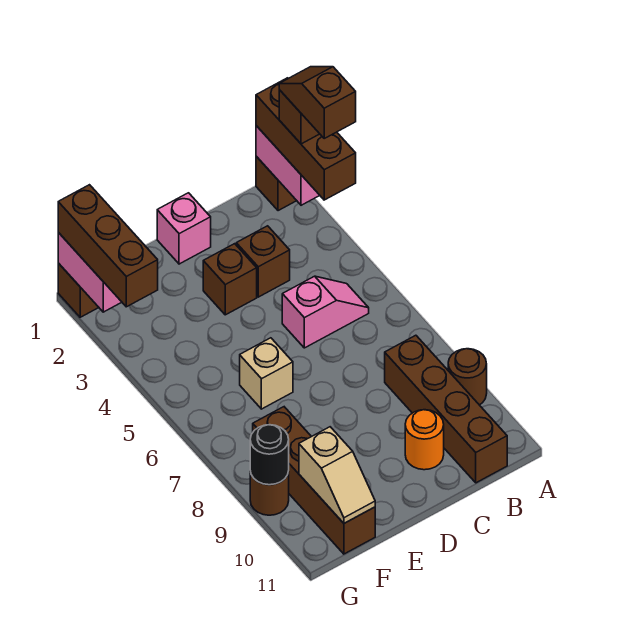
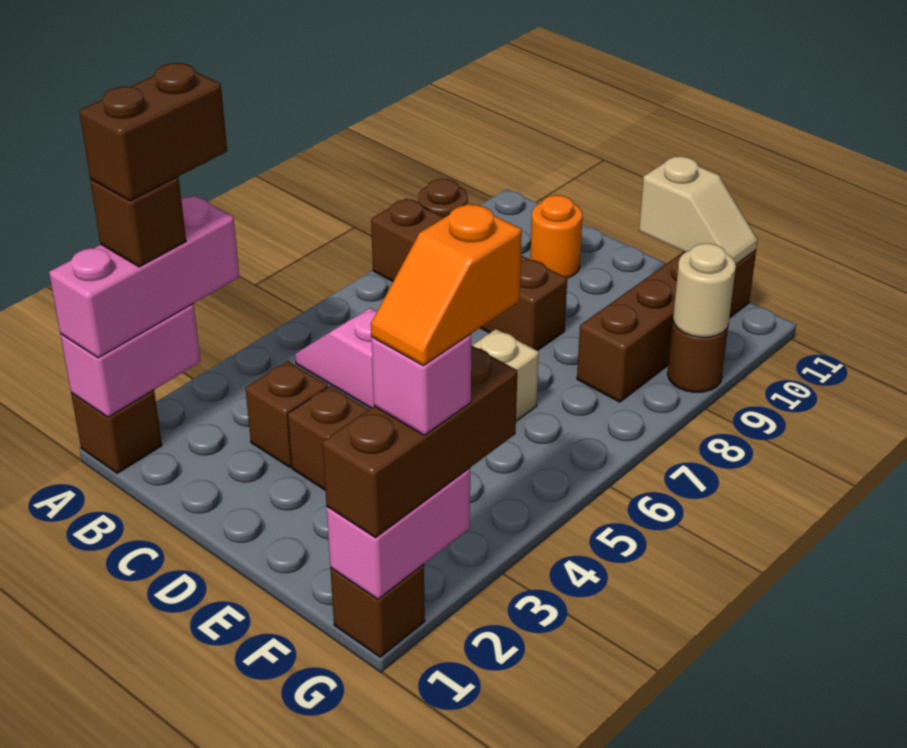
brown brick A1:A3 level 3 -> pink brick A1:A3 level 3
brown slope A2:A3 level 5 top 3 -> brown brick A2:A3 level 5
brown brick B8:B11 level 1 -> brown brick A8:D8 level 1
pink brick D1 level 1 -> pink brick G2 level 4
tan slope F10:F11 level 2 top 10 -> tan slope E11:F11 level 2 top E
none -> orange slope G2:G3 level 5 top 3
black round brick G9 level 2 -> tan round brick G9 level 2

